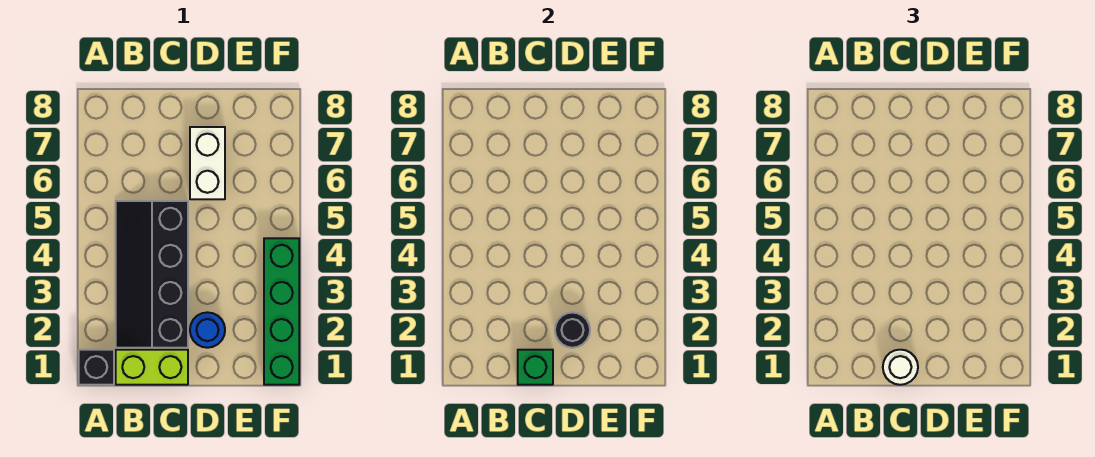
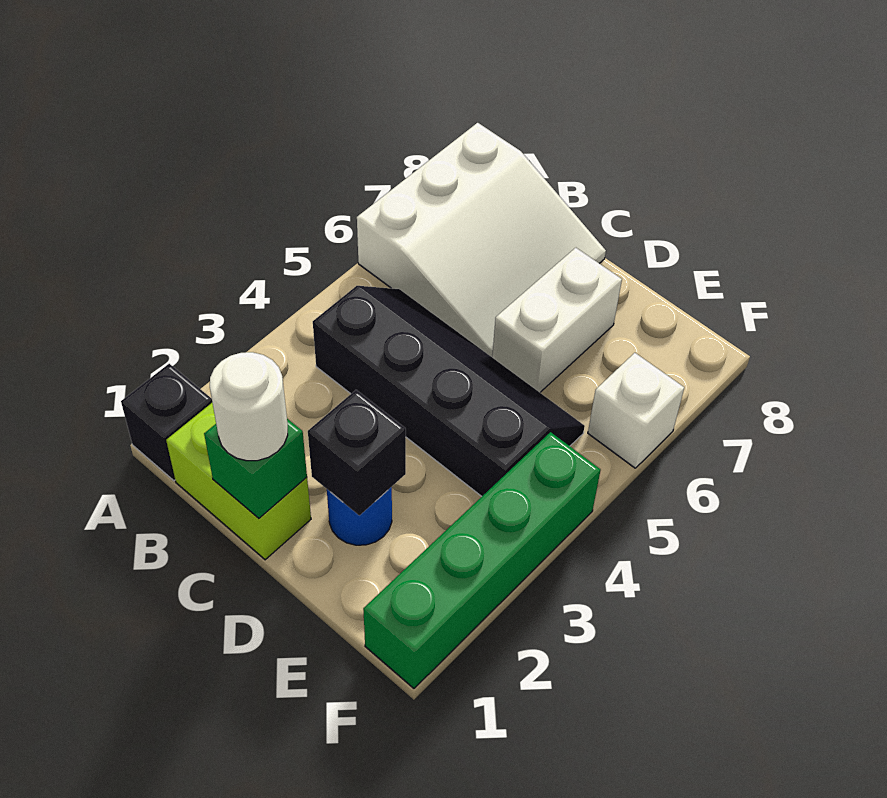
none -> white slope A6:C8 level 1 top A
black slope B2:C5 level 1 top C -> black slope B4:E5 level 1 top 4
black round brick D2 level 2 -> black brick D2 level 2
none -> white brick F6 level 1

